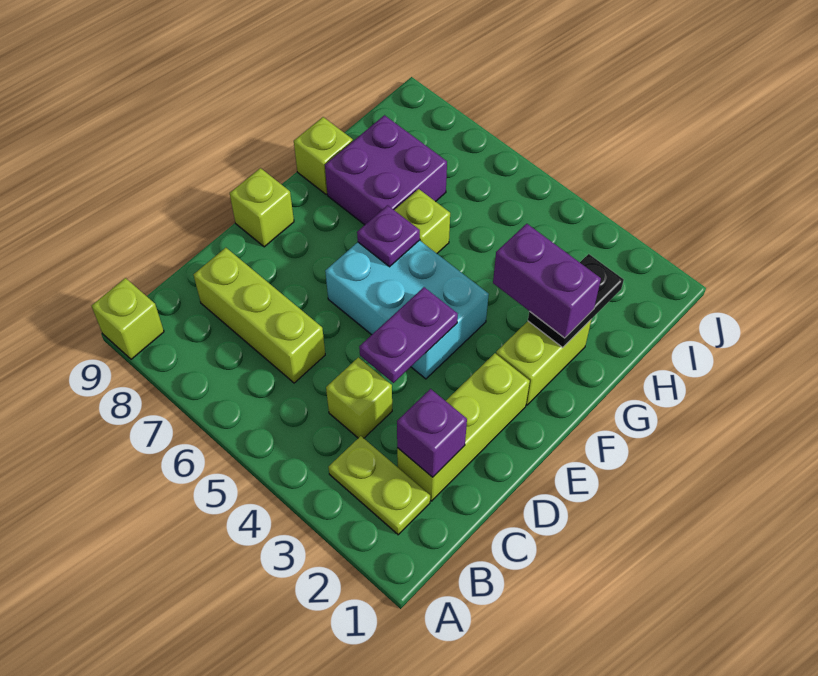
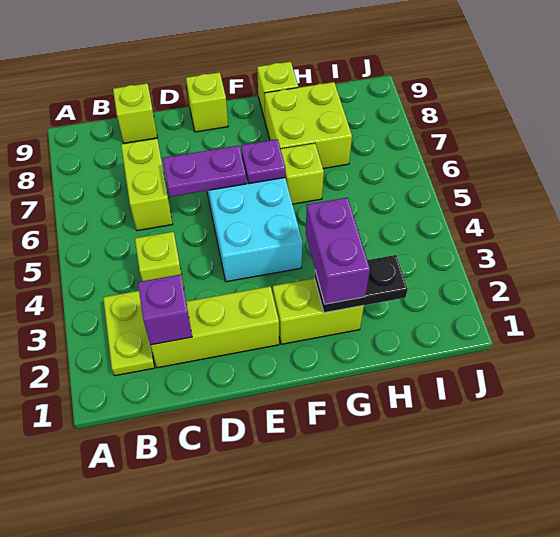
lime brick A9 level 1 -> lime brick C9 level 1
lime brick C6:C8 level 1 -> lime brick C6:C7 level 1
purple plate D4:E4 level 2 -> purple plate D6:E6 level 2
purple brick G7:H8 level 1 -> lime brick G7:H8 level 1

